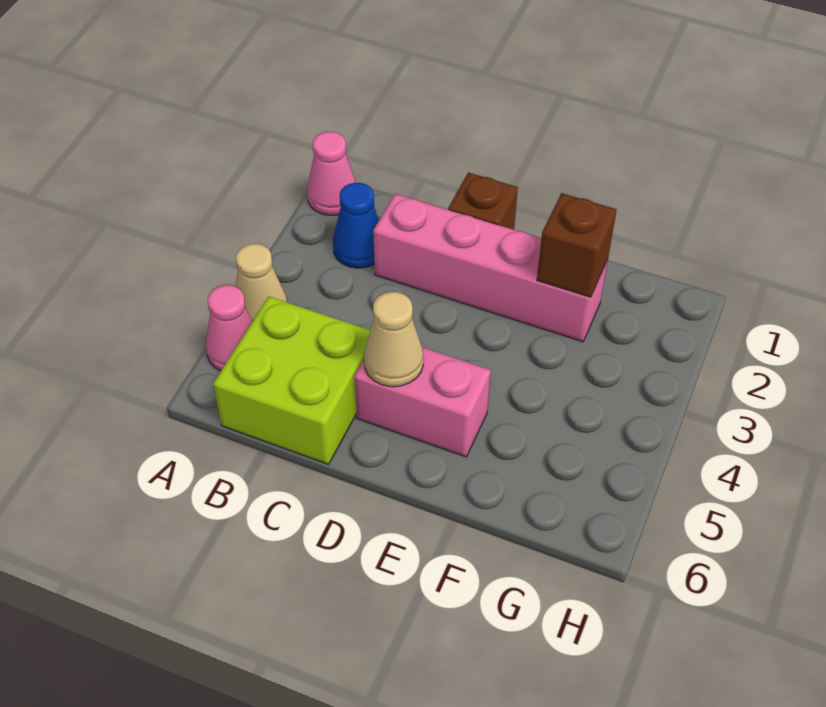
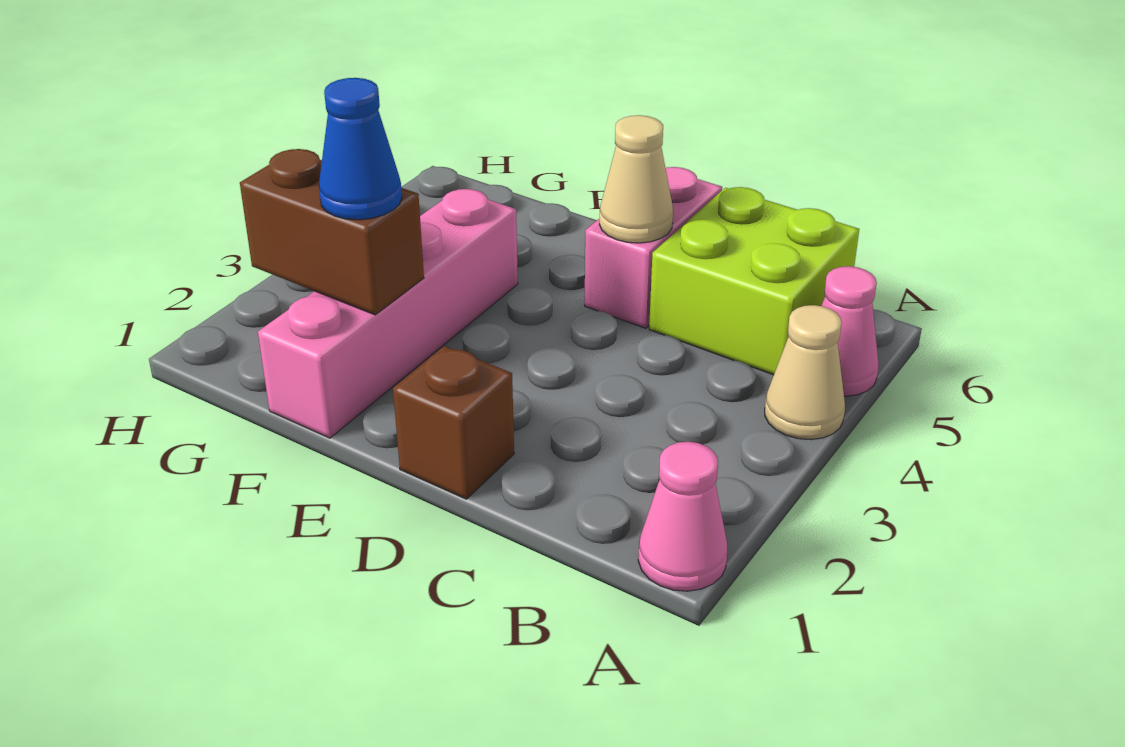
blue cone B2 level 1 -> blue cone F2 level 3
pink brick C2:F2 level 1 -> pink brick F1:F4 level 1
pink brick D5:E5 level 1 -> pink brick D5:D6 level 1
brown brick F2 level 2 -> brown brick F2:G2 level 2

